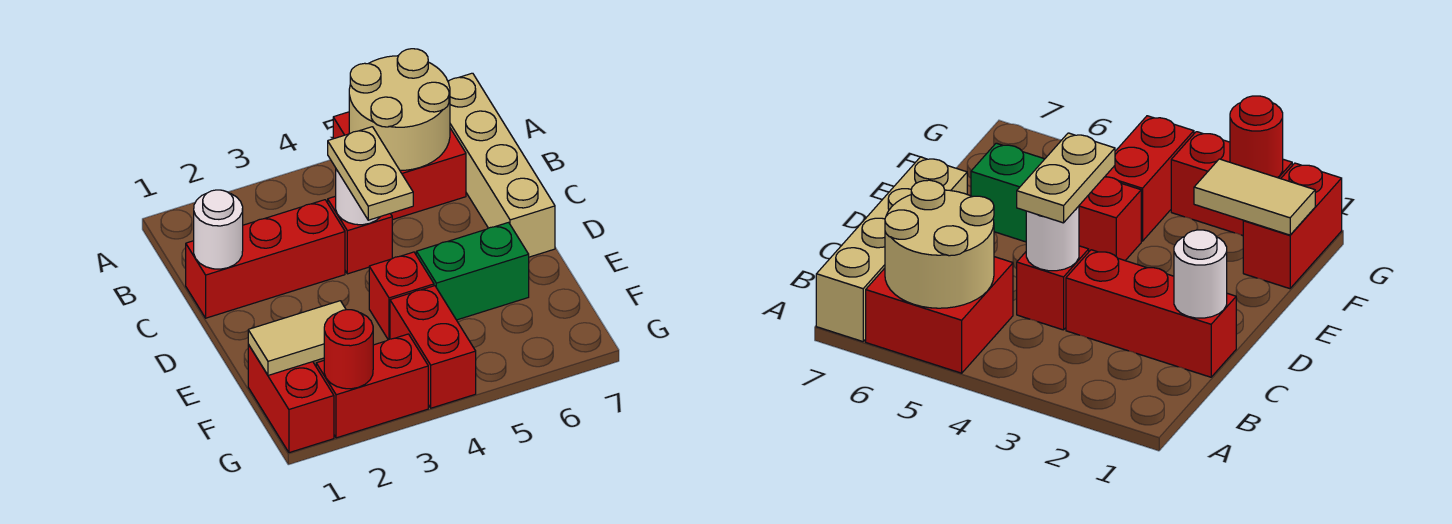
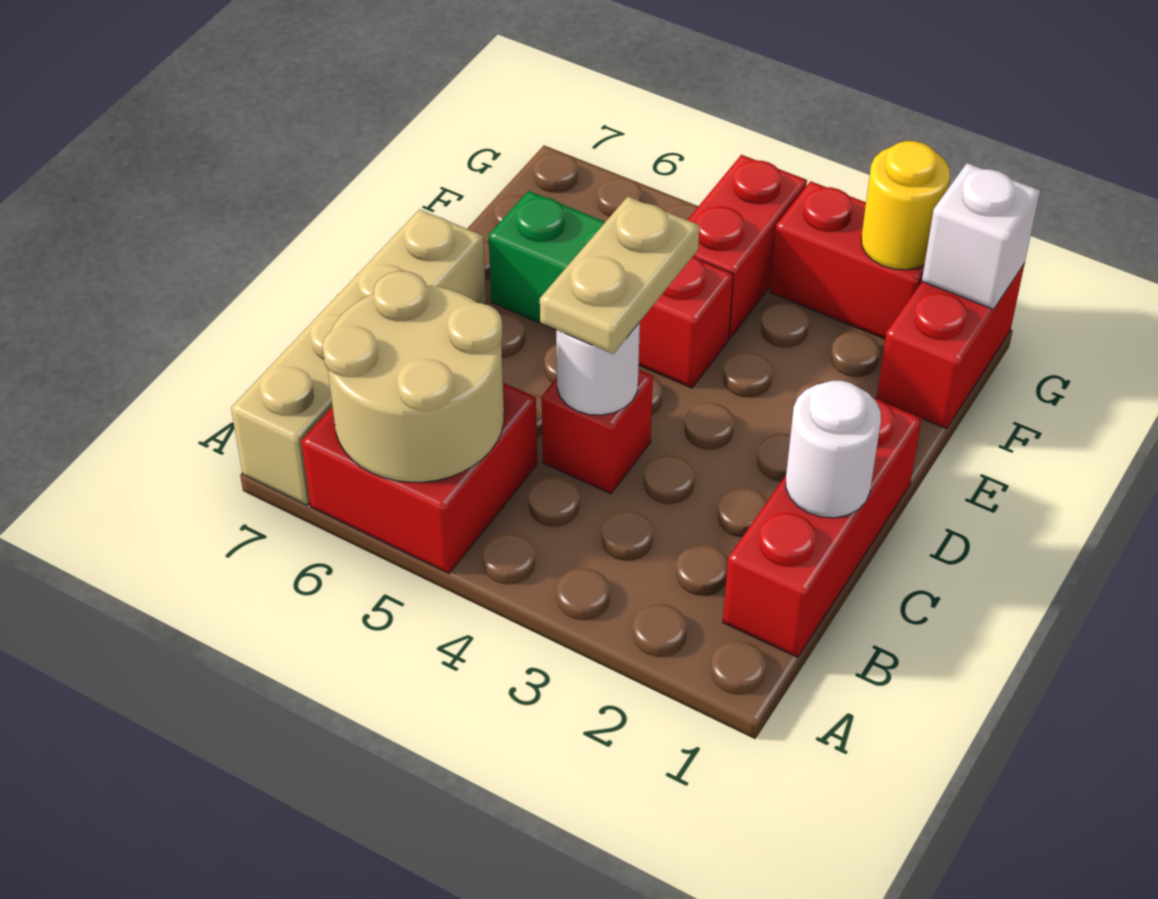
red brick C1:C3 level 1 -> red brick B1:D1 level 1
tan tile F1:F2 level 2 -> none
none -> white brick G1 level 2
red round brick G2 level 2 -> yellow round brick G2 level 2

